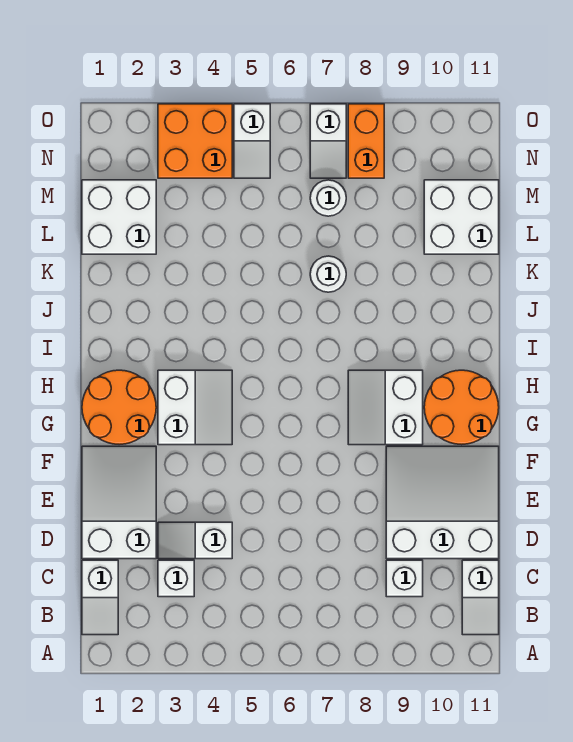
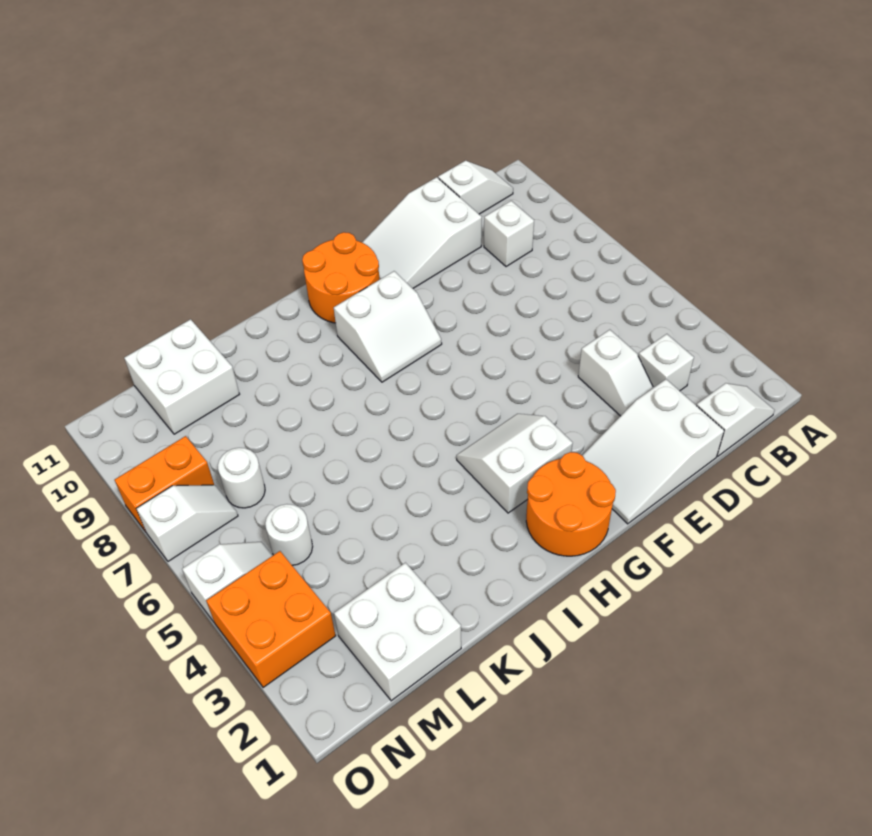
white slope D9:F11 level 1 top D -> white slope D10:F11 level 1 top D
white round brick K7 level 1 -> white round brick M5 level 1

